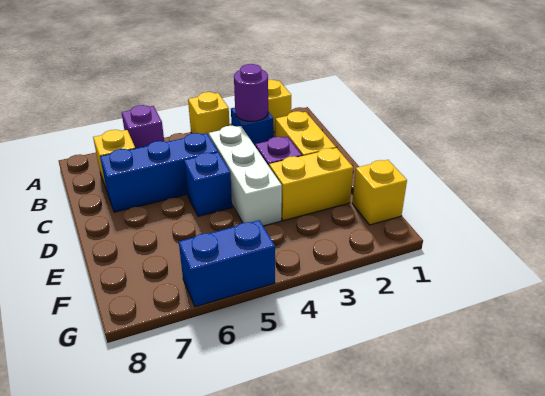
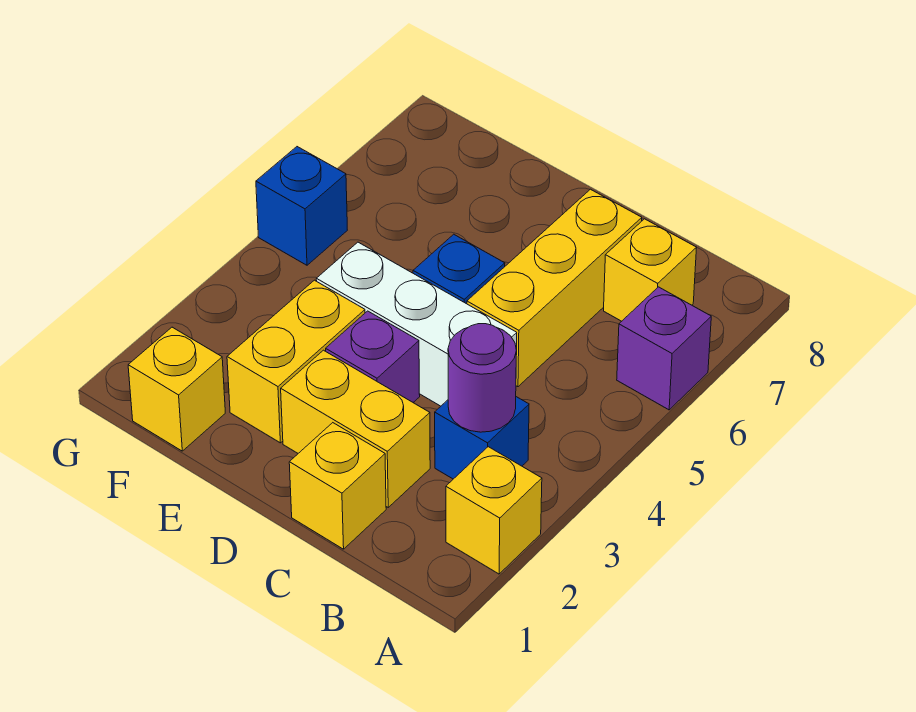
yellow brick A4 level 1 -> yellow brick C1 level 1
blue brick C5:C7 level 1 -> yellow brick C5:C7 level 1
blue brick G5:G6 level 1 -> blue brick G5 level 1

